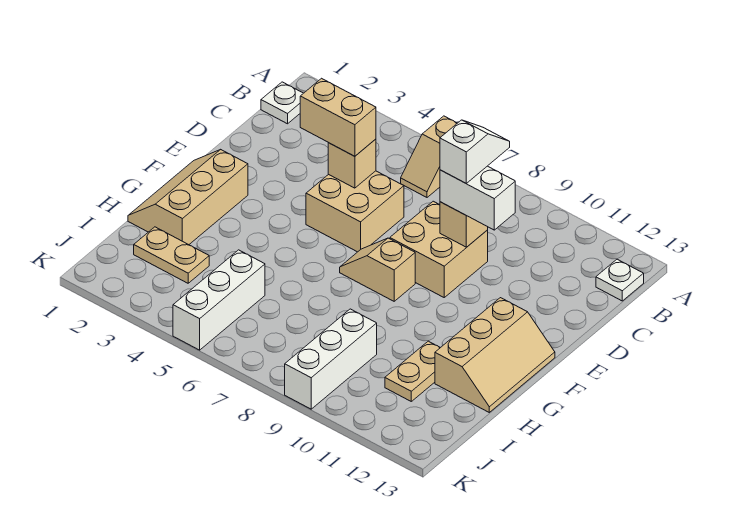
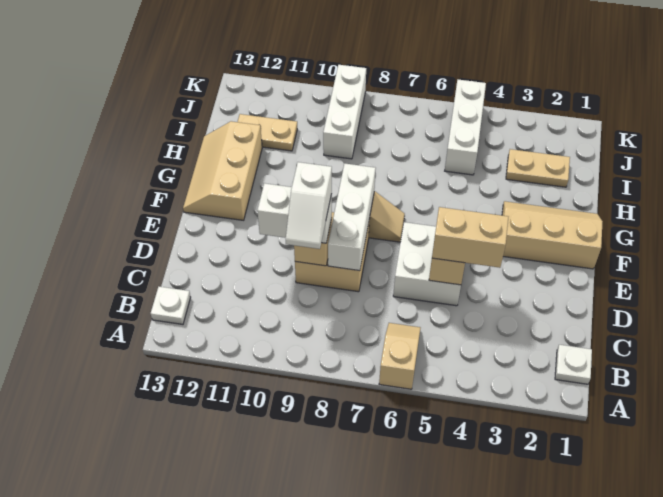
tan brick D5:E6 level 1 -> white brick D5:E6 level 1
none -> white brick D8:F8 level 2
tan slope F1:H2 level 1 top 2 -> tan slope F1:G3 level 1 top F
tan plate H11:I11 level 1 -> tan plate I11:I12 level 1

